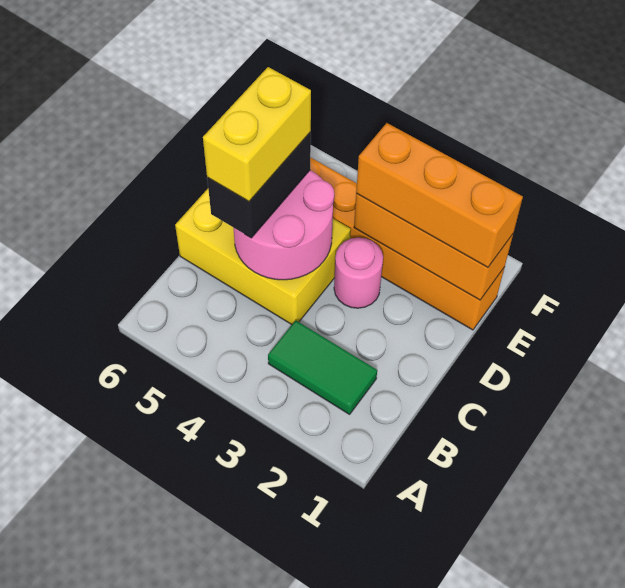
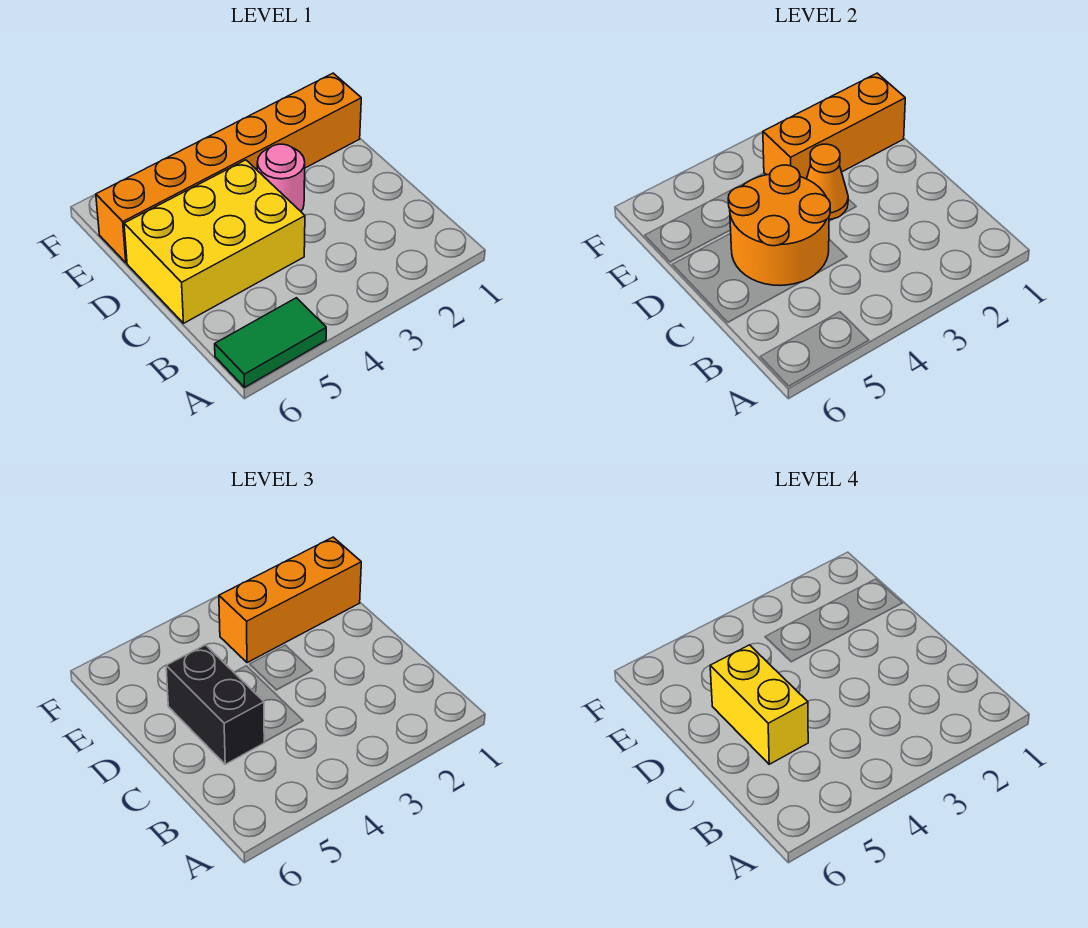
green tile B2:B3 level 1 -> green tile A5:A6 level 1
pink round brick C4:D5 level 2 -> orange round brick C4:D5 level 2
none -> orange cone D3 level 2

